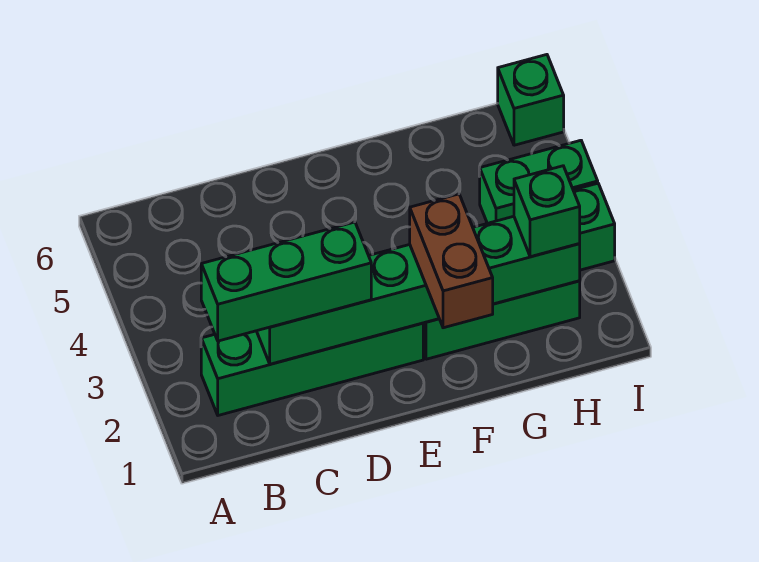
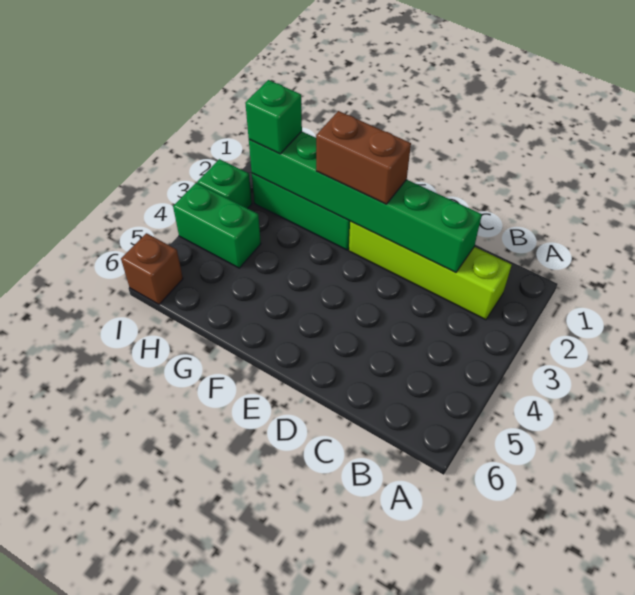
green brick B2:E2 level 1 -> lime brick B2:E2 level 1
green brick B2:D2 level 3 -> none
brown brick F1:F2 level 3 -> brown brick E2:F2 level 3
green brick I6 level 1 -> brown brick I6 level 1

